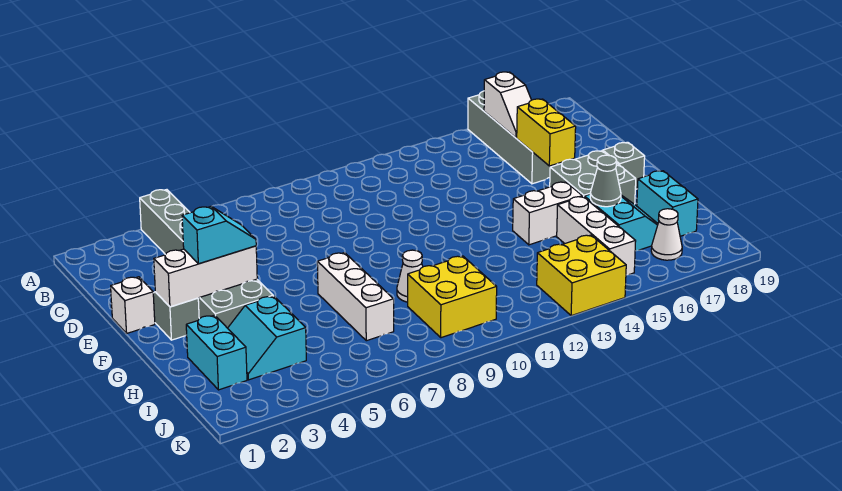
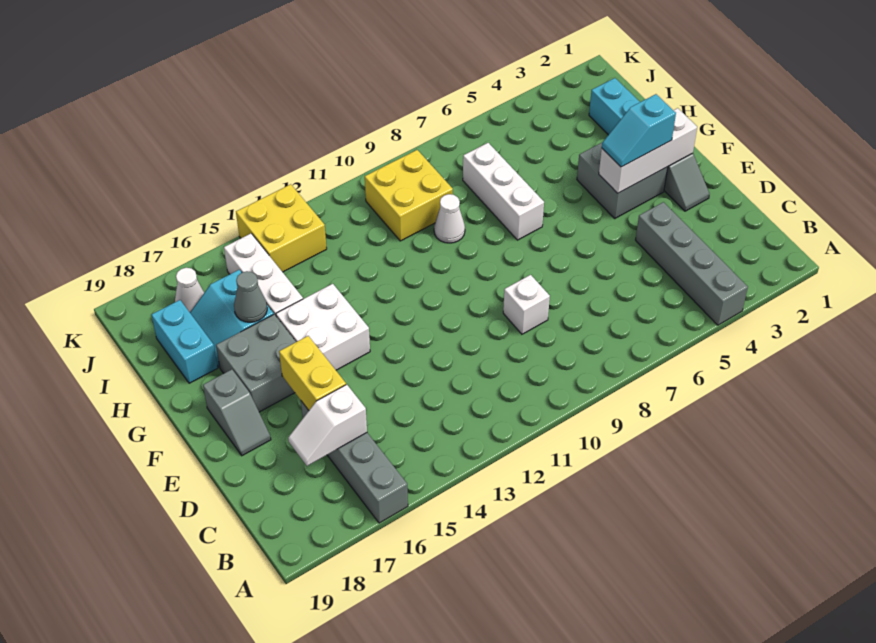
white slope B16:C16 level 2 top B -> white slope C16:C17 level 2 top 16
white brick E1 level 1 -> white brick D9 level 1
white brick G14:G15 level 1 -> white brick F14:G15 level 1
cyan slope H3:I4 level 1 top 4 -> none

